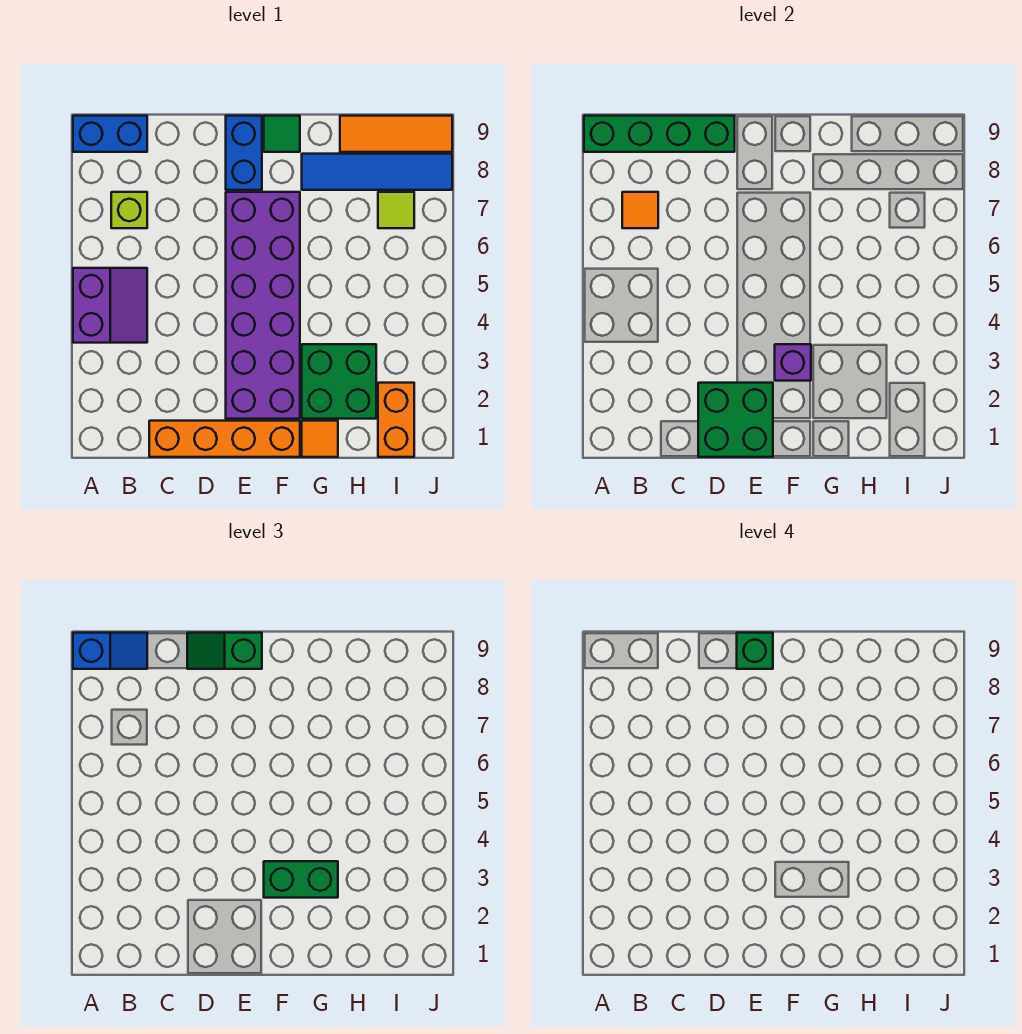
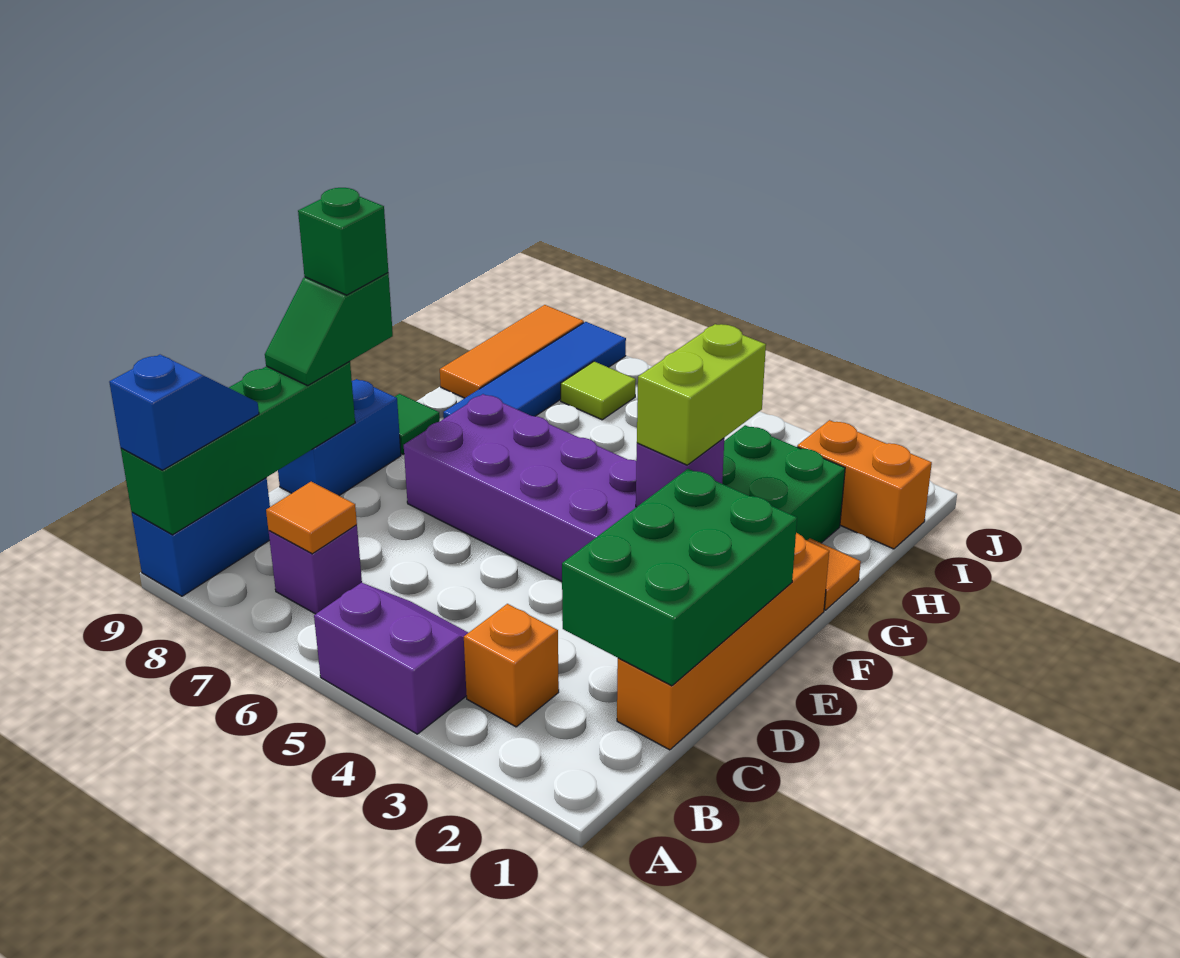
none -> orange brick B3 level 1
lime brick B7 level 1 -> purple brick B7 level 1
green brick D1:E2 level 2 -> green brick C1:E2 level 2
blue brick E8:E9 level 1 -> blue brick D9:E9 level 1
green brick F3:G3 level 3 -> lime brick F3:G3 level 3

